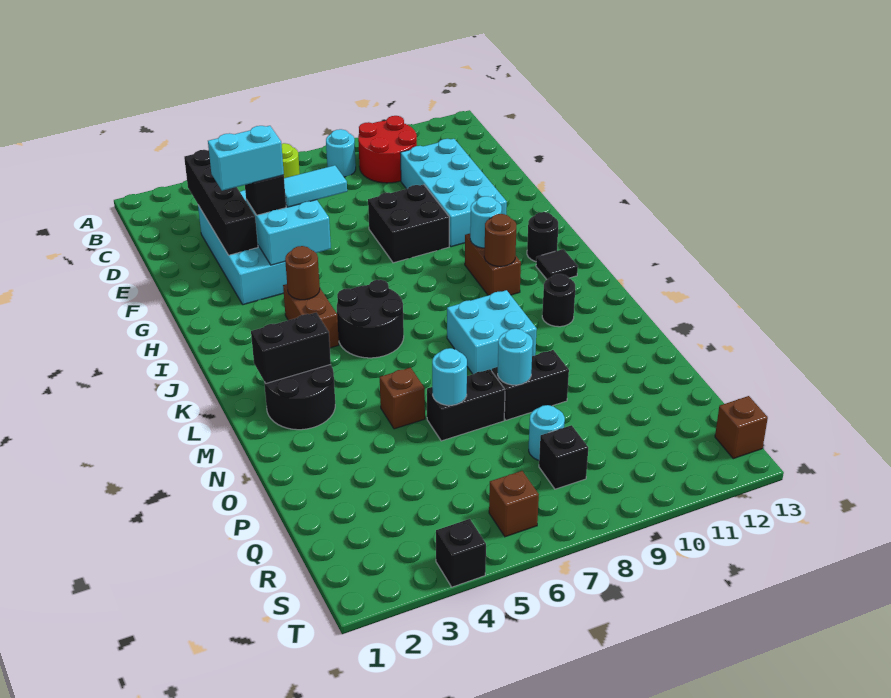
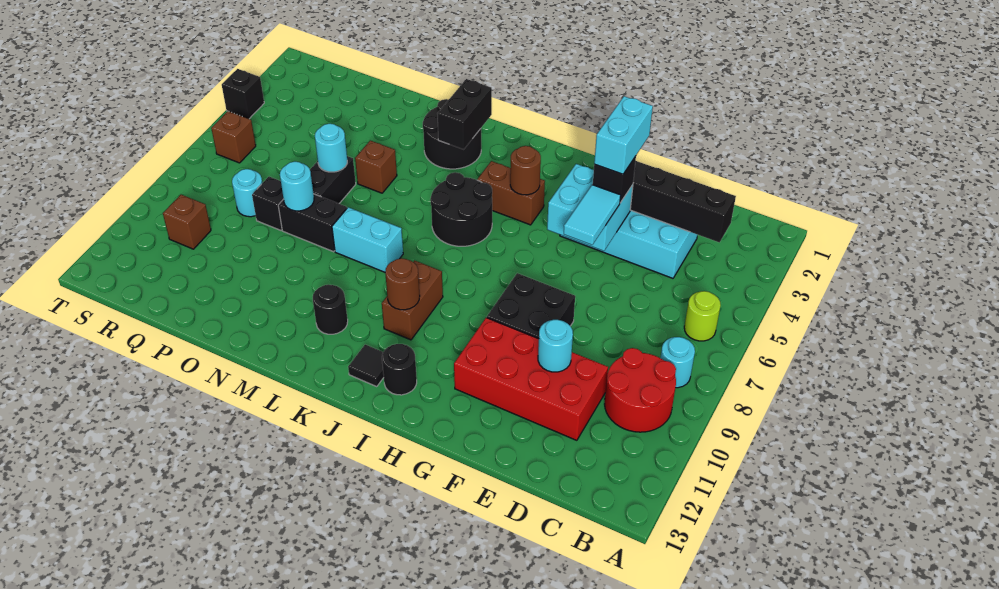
cyan brick D10:G11 level 1 -> red brick D10:G11 level 1
brown brick I10:J10 level 1 -> brown brick J9:J10 level 1
cyan round brick I10 level 2 -> cyan round brick E10 level 2
cyan brick L8:M9 level 1 -> cyan brick L8:M8 level 1
black brick O8:O9 level 1 -> black brick N8:O8 level 1
black brick R8 level 1 -> black brick P8 level 1
brown brick S13 level 1 -> brown brick R10 level 1

